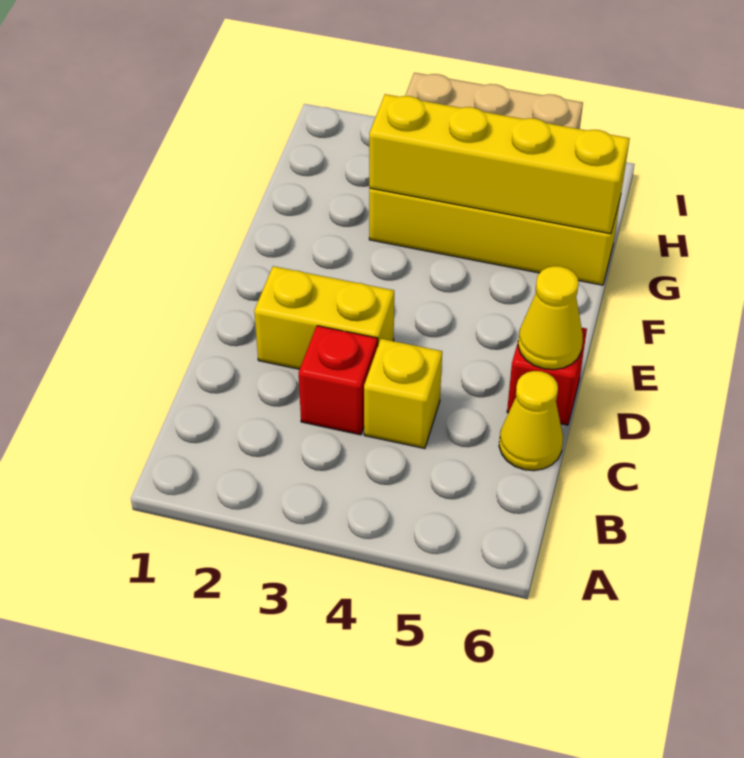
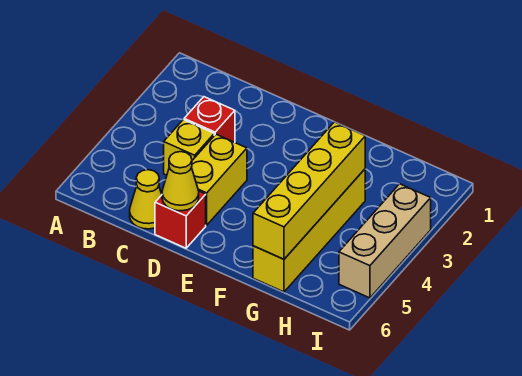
yellow brick D2:D3 level 1 -> yellow brick D4:D5 level 1

